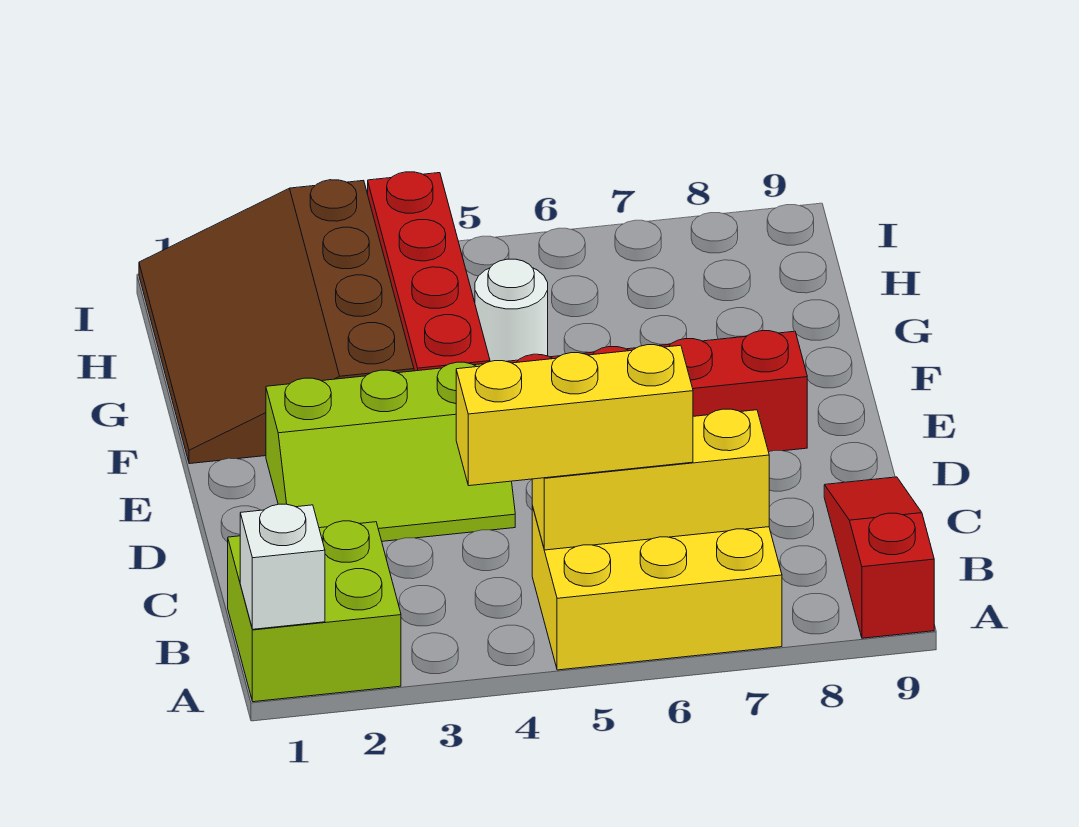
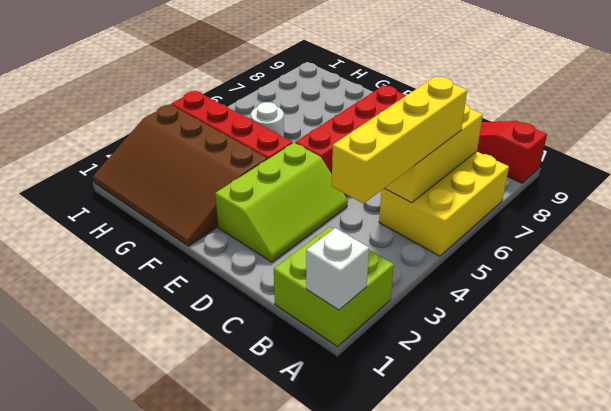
yellow brick B4:B6 level 3 -> yellow brick B3:B6 level 3

